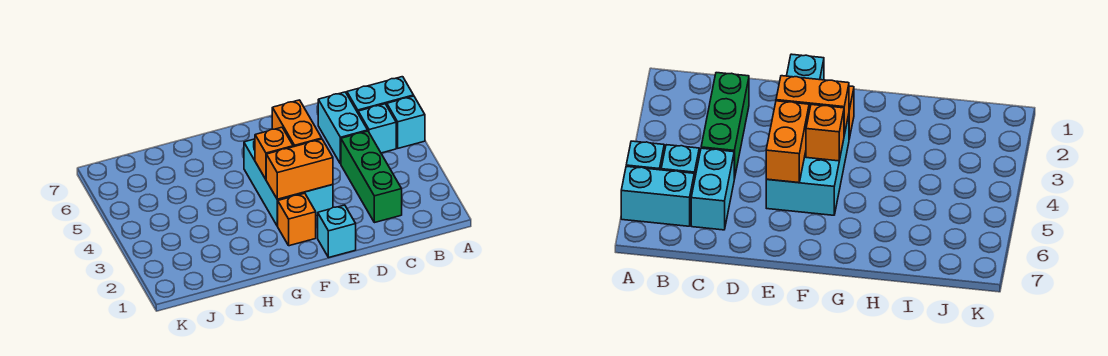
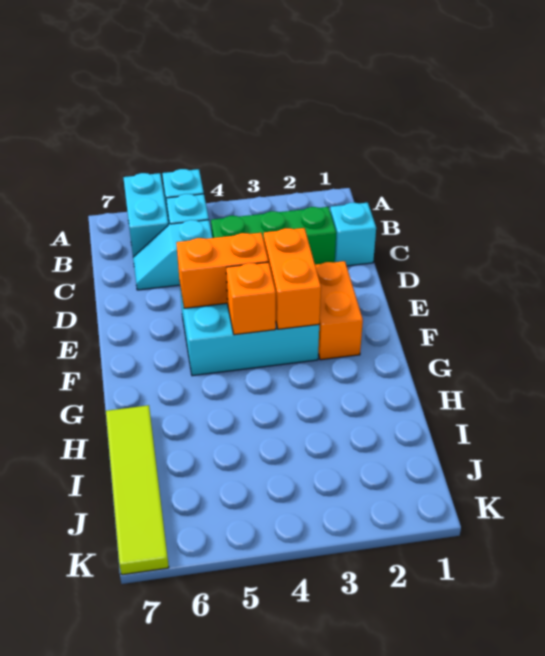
cyan brick C5:C6 level 1 -> cyan slope C5:C6 level 1 top 5
cyan brick E1 level 1 -> cyan brick C1 level 1
orange brick F2 level 1 -> orange brick E2:F2 level 1
none -> lime tile H7:K7 level 1

